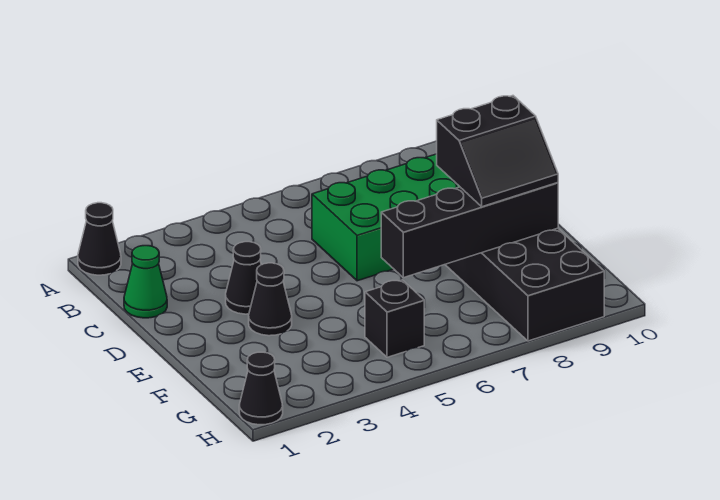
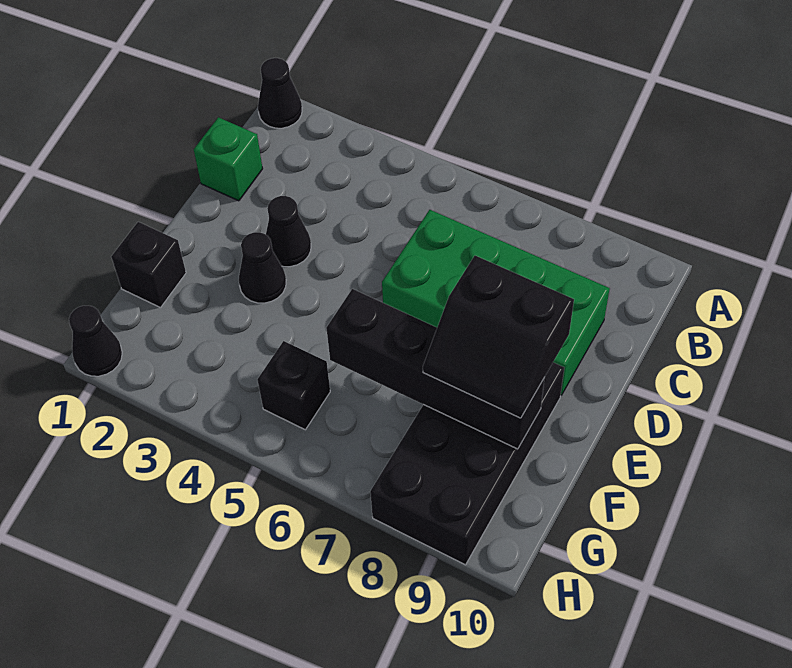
green cone C1 level 1 -> green brick C1 level 1
none -> black brick F1 level 1

